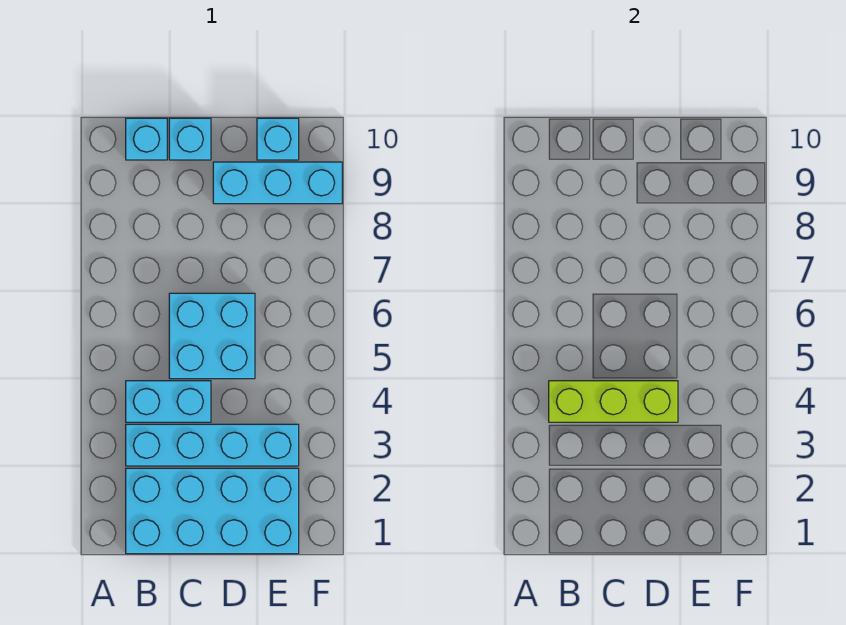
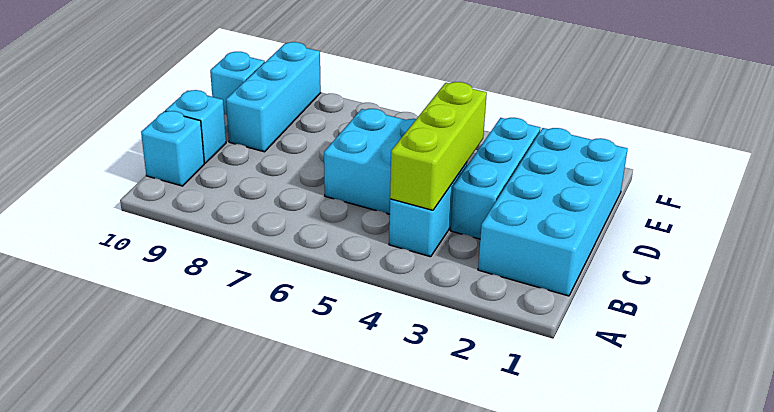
cyan brick B3:E3 level 1 -> cyan brick C3:E3 level 1

